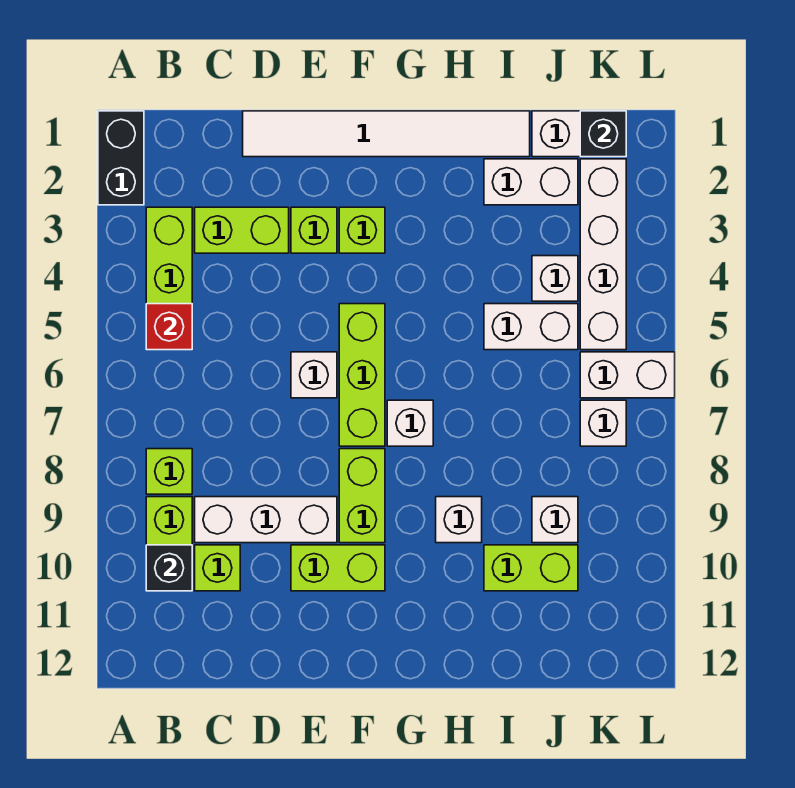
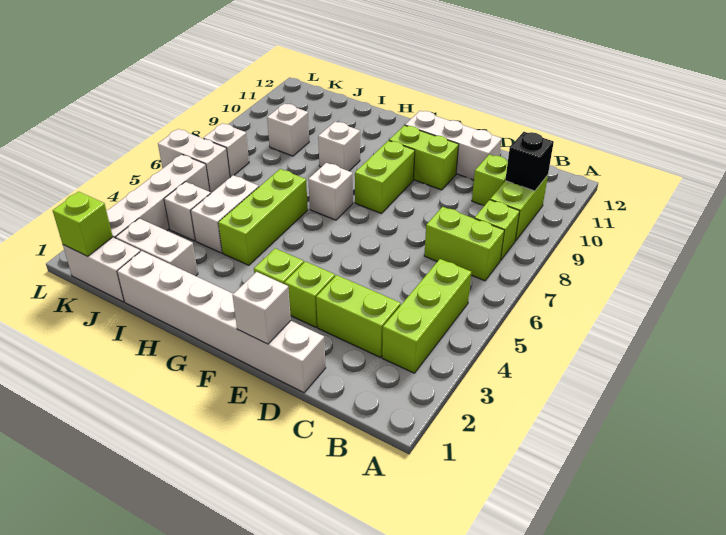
black brick A1:A2 level 1 -> none
red brick B5 level 2 -> none
white brick C9:E9 level 1 -> white brick D11:F11 level 1
white tile D1:I1 level 1 -> white brick D1:I1 level 1
white brick E6 level 1 -> white brick E1 level 2
lime brick F5:F7 level 1 -> lime brick H4:H6 level 1
white brick I5:J5 level 1 -> white brick I4:I5 level 1
lime brick I10:J10 level 1 -> lime brick B7:C7 level 1
black brick K1 level 2 -> lime brick K1 level 2

